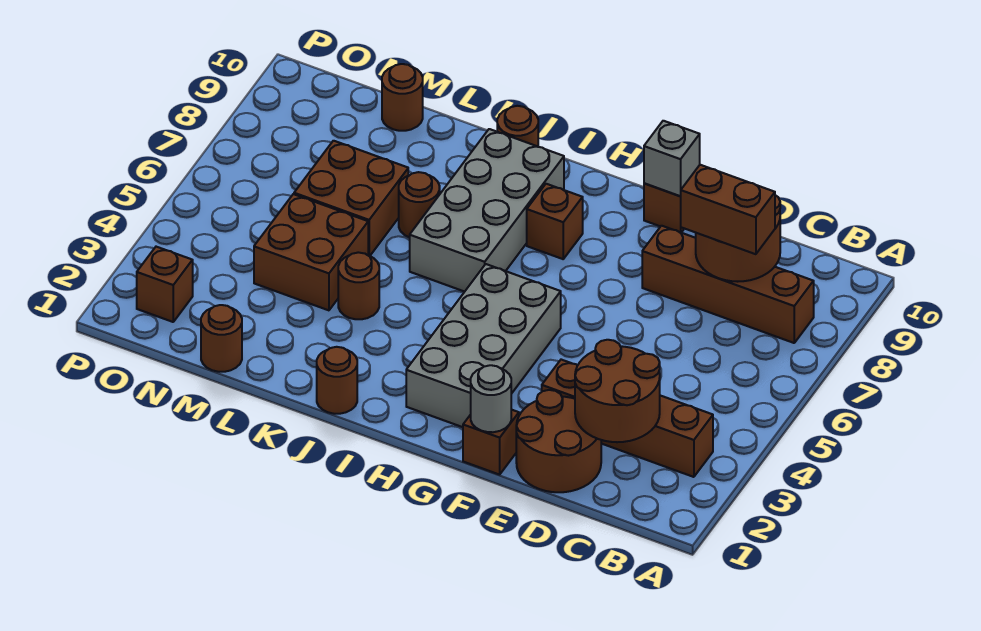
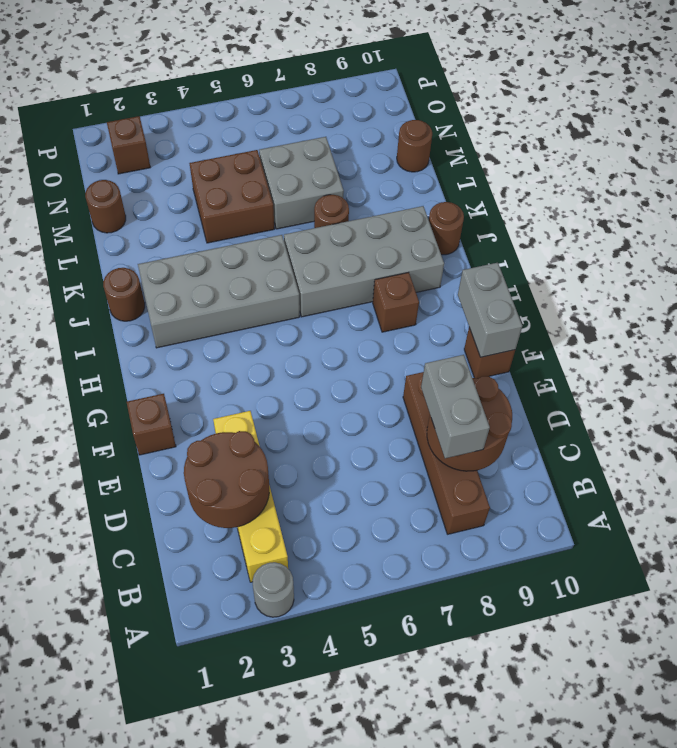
brown brick B3:E3 level 1 -> yellow brick B3:E3 level 1
brown brick C8:D8 level 3 -> grey brick C8:D8 level 3
brown round brick D1:E2 level 1 -> none
grey round brick F1 level 2 -> grey round brick A3 level 1
grey brick F10 level 2 -> grey brick F10:G10 level 2
grey brick G2:H5 level 1 -> grey brick I2:J5 level 1
brown round brick K4 level 1 -> none
brown brick L6:M7 level 1 -> grey brick L6:M7 level 1

